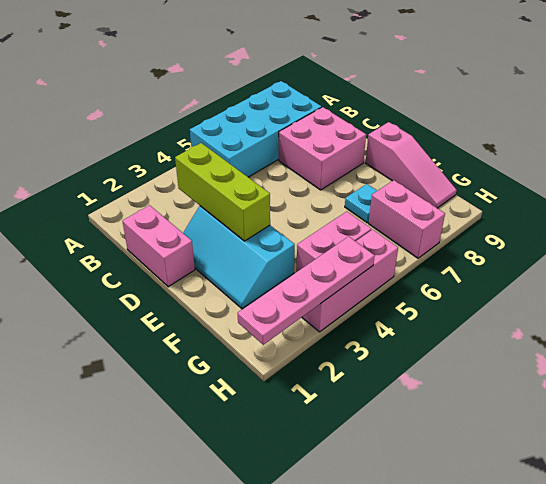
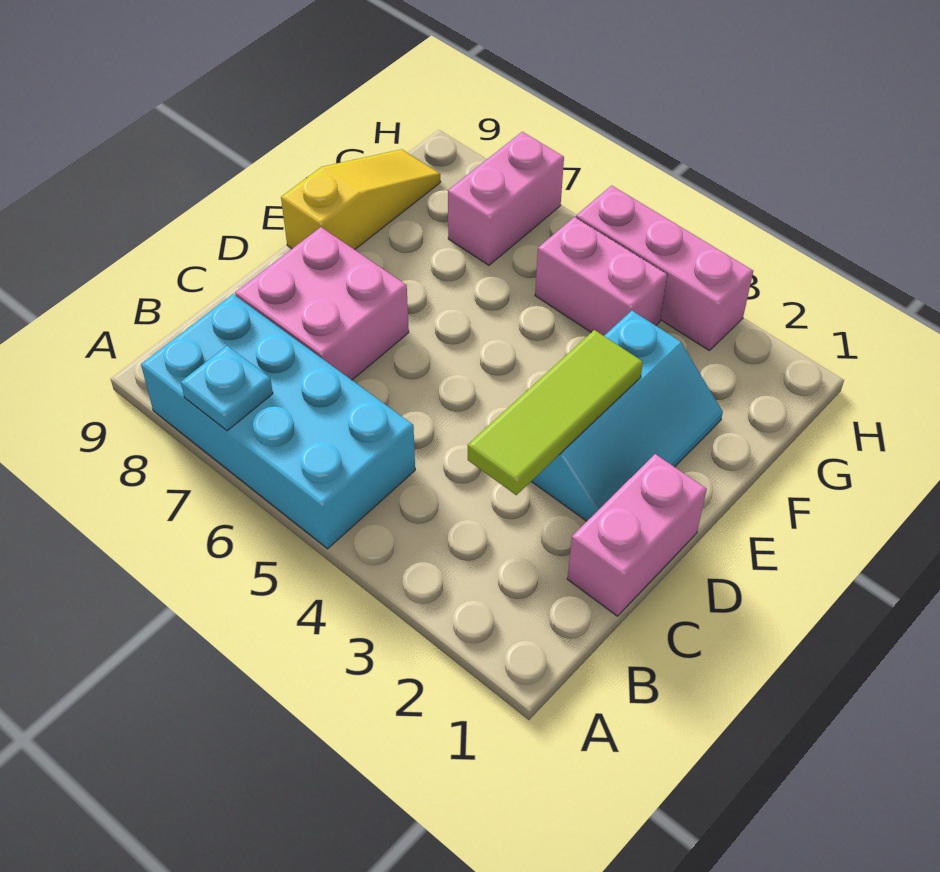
lime brick C3:E3 level 2 -> lime tile C3:E3 level 2
pink slope E9:G9 level 1 top E -> yellow slope E9:G9 level 1 top E
cyan plate F7 level 1 -> cyan plate A7 level 2
pink plate H1:H4 level 2 -> none

